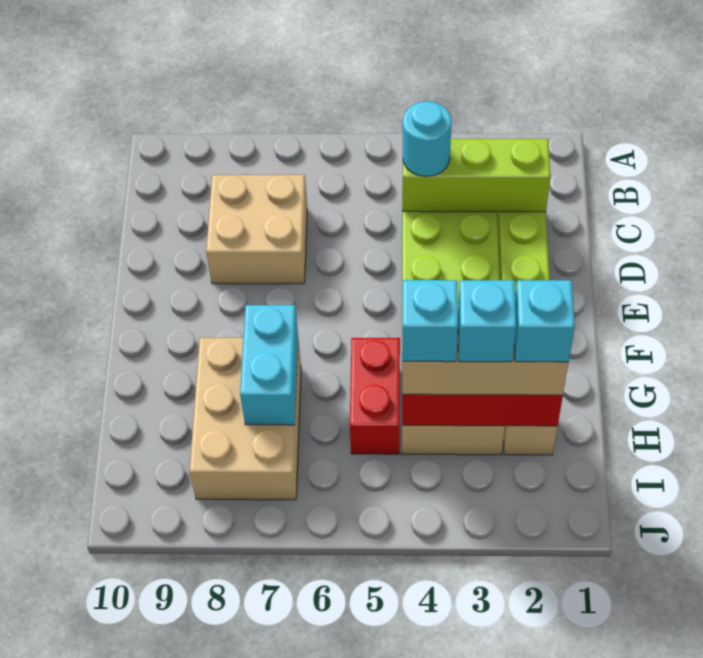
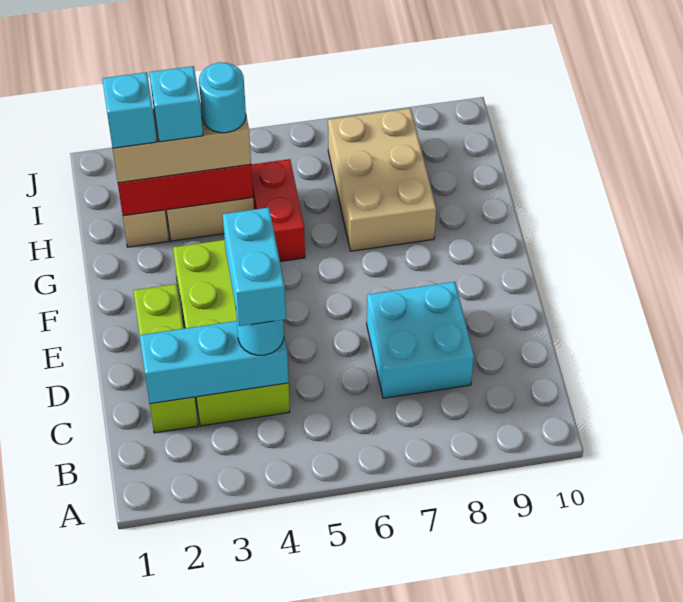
lime brick C2:C4 level 2 -> cyan brick C2:C4 level 2
tan brick C7:D8 level 1 -> cyan brick C7:D8 level 1
cyan brick G7:H7 level 2 -> cyan brick C4:D4 level 4
cyan brick H4 level 4 -> cyan round brick H4 level 4

